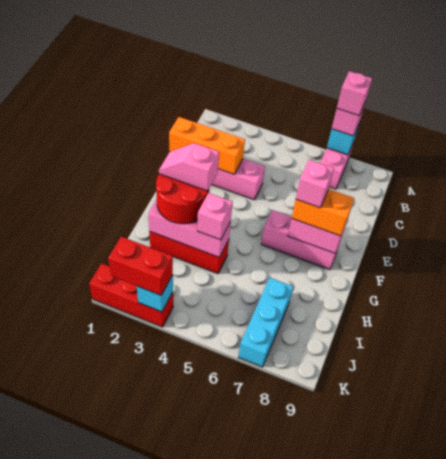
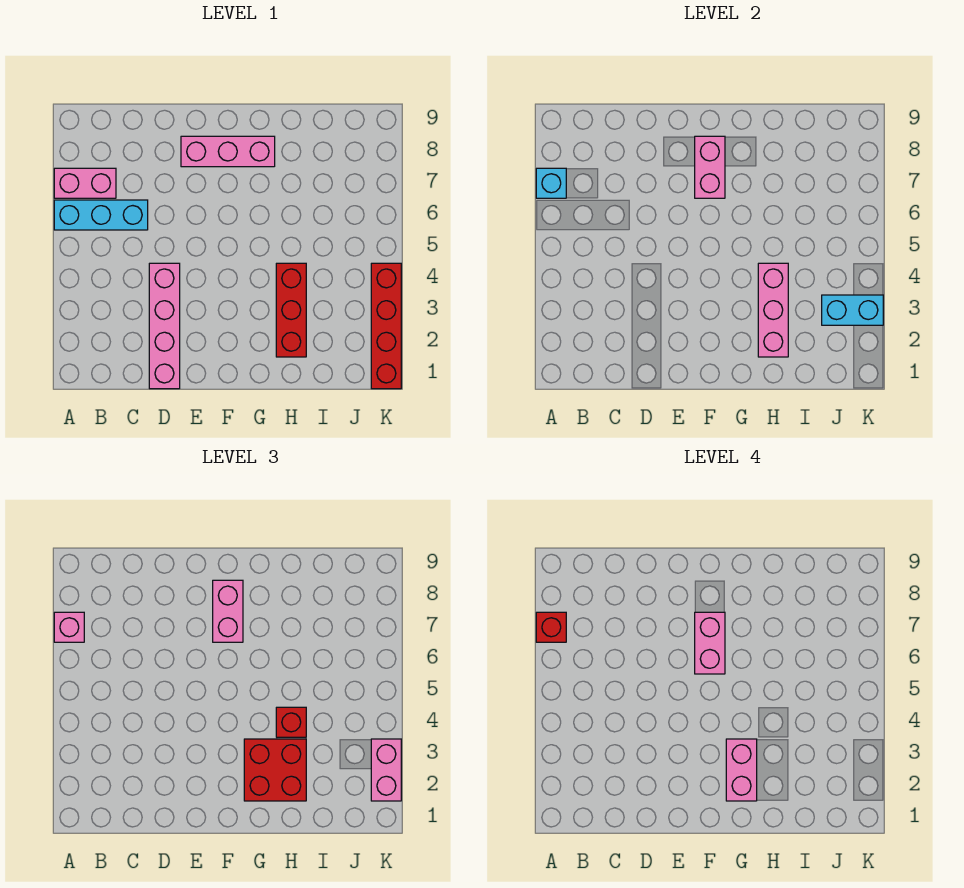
pink brick A7 level 4 -> red brick A7 level 4
orange brick D1:D3 level 2 -> none
pink brick F6:F8 level 1 -> pink brick E8:G8 level 1
orange brick F7:F8 level 3 -> pink brick F7:F8 level 3
pink brick F7 level 4 -> pink brick F6:F7 level 4
red round brick G2:H3 level 3 -> red brick G2:H3 level 3
pink slope G2:G3 level 4 top 3 -> pink brick G2:G3 level 4
pink brick H4 level 3 -> red brick H4 level 3
cyan brick I7:K7 level 1 -> cyan brick A6:C6 level 1
red brick K1:K3 level 1 -> red brick K1:K4 level 1
red brick K2:K3 level 3 -> pink brick K2:K3 level 3
cyan brick K3 level 2 -> cyan brick J3:K3 level 2

